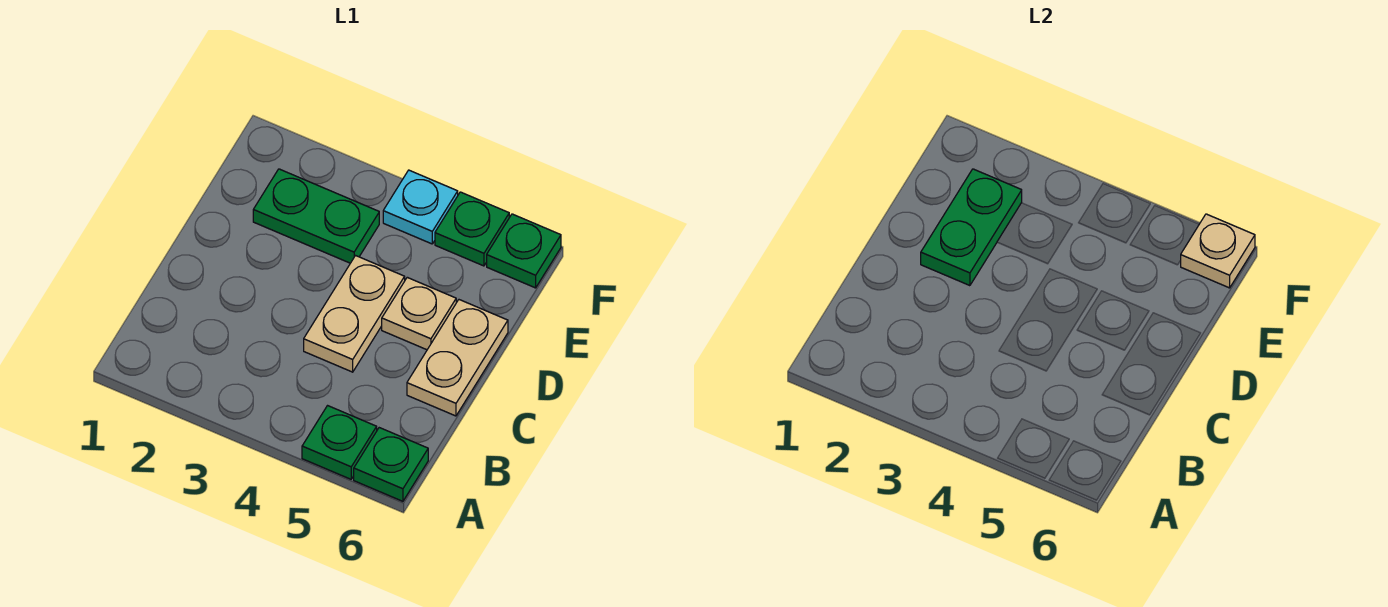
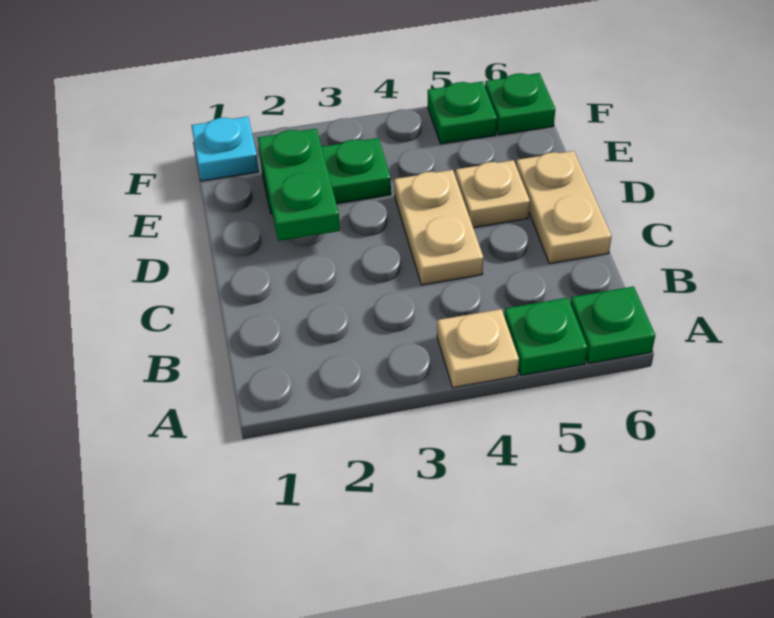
cyan plate F4 level 1 -> cyan plate F1 level 1
tan plate F6 level 2 -> tan plate A4 level 1

